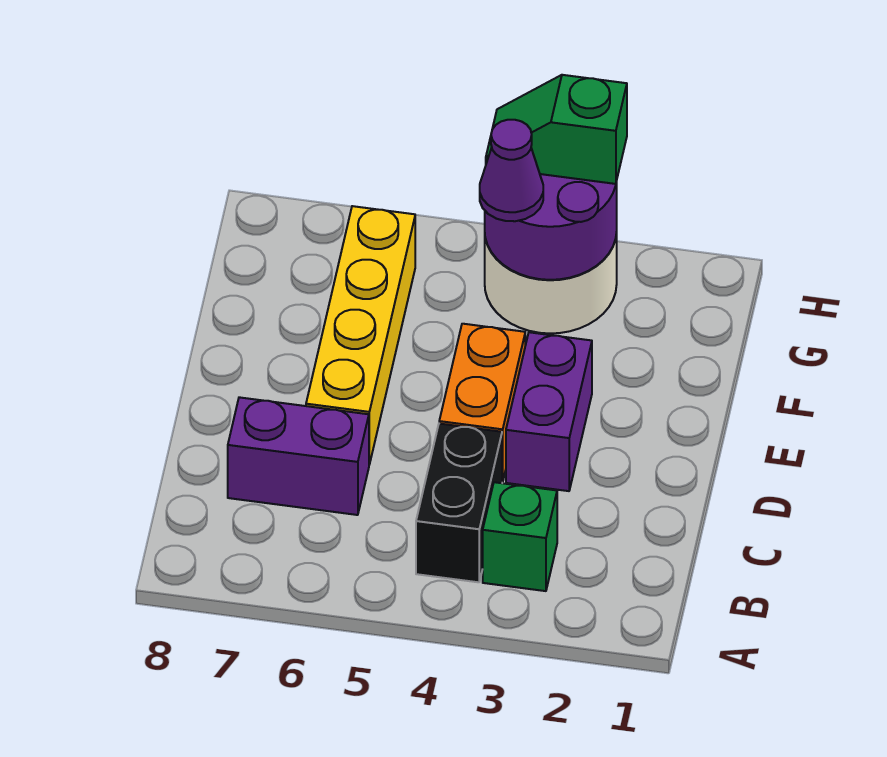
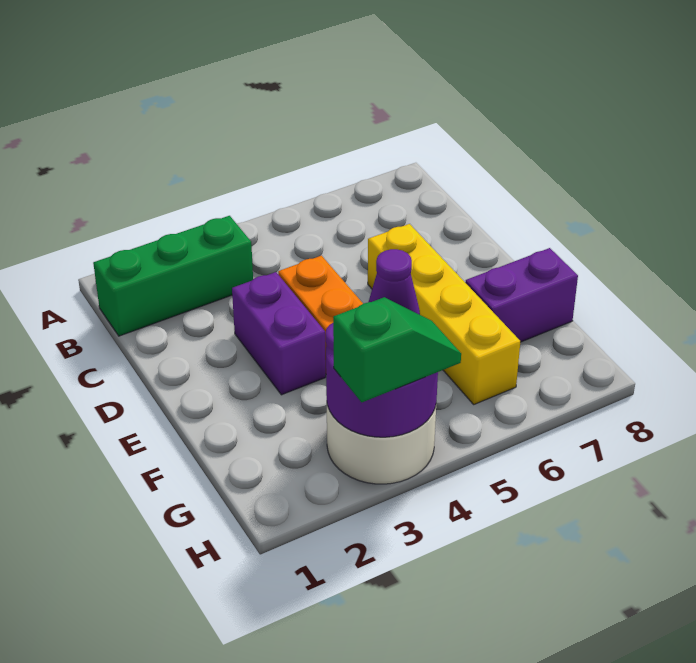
green brick B3 level 1 -> green brick B1:B3 level 1
black brick B4:C4 level 1 -> none
purple brick C6:C7 level 1 -> purple brick F7:F8 level 1

